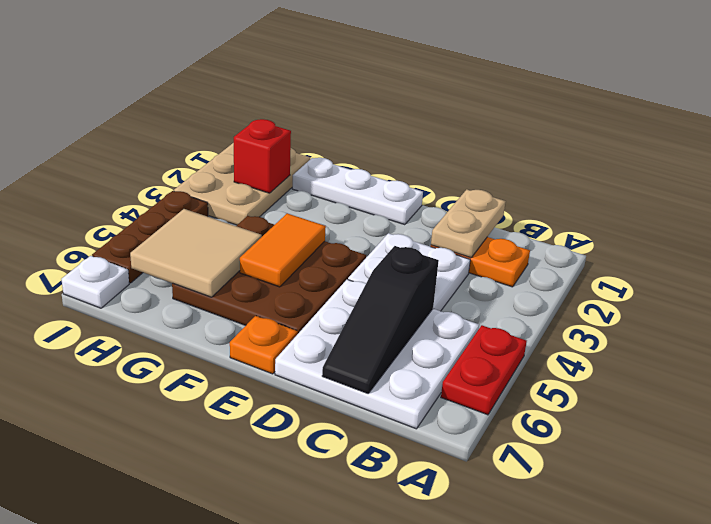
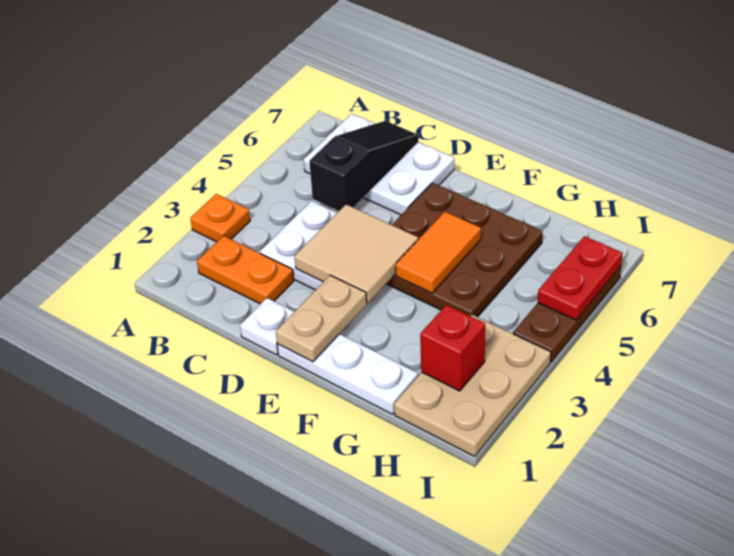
red plate A5:A6 level 1 -> red plate I5:I6 level 2
white plate B5:D7 level 1 -> white plate B6:D7 level 1
tan plate C1:C2 level 2 -> tan plate E1:E2 level 2
orange plate E7 level 1 -> orange plate A3 level 1
tan tile G5:H6 level 2 -> tan tile D3:E4 level 2
white plate I7 level 1 -> white plate D1 level 1

